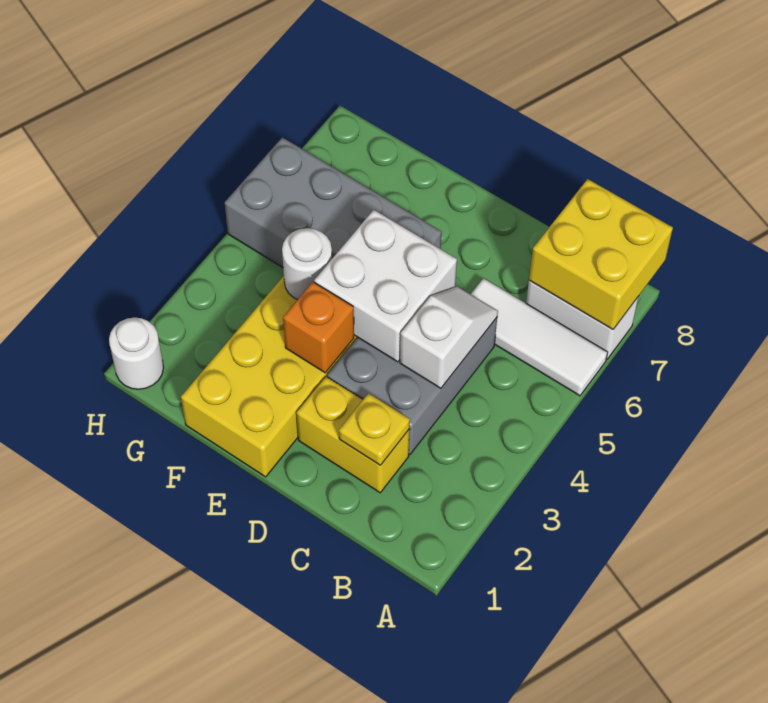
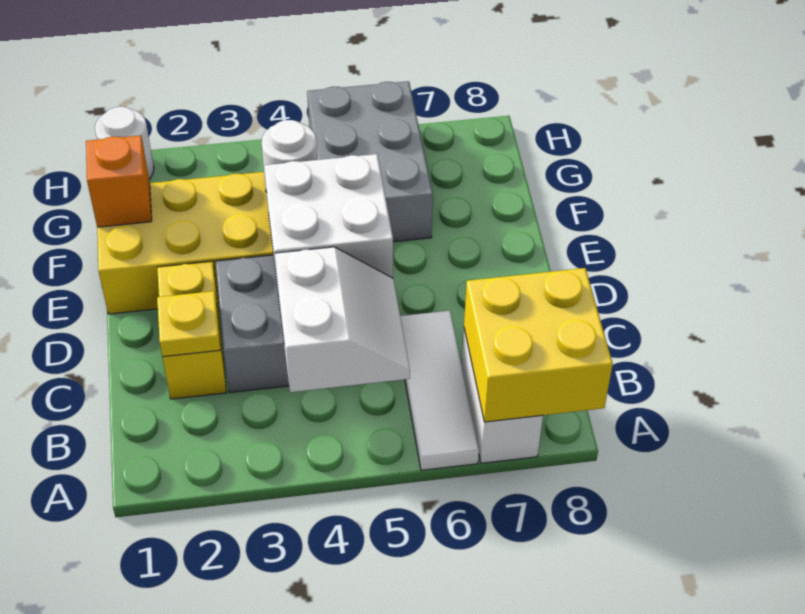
white slope C4:C5 level 2 top 4 -> white slope B4:C5 level 2 top 4
orange brick E3 level 2 -> orange brick F1 level 2
grey brick E5:H6 level 1 -> grey brick F5:H6 level 1

